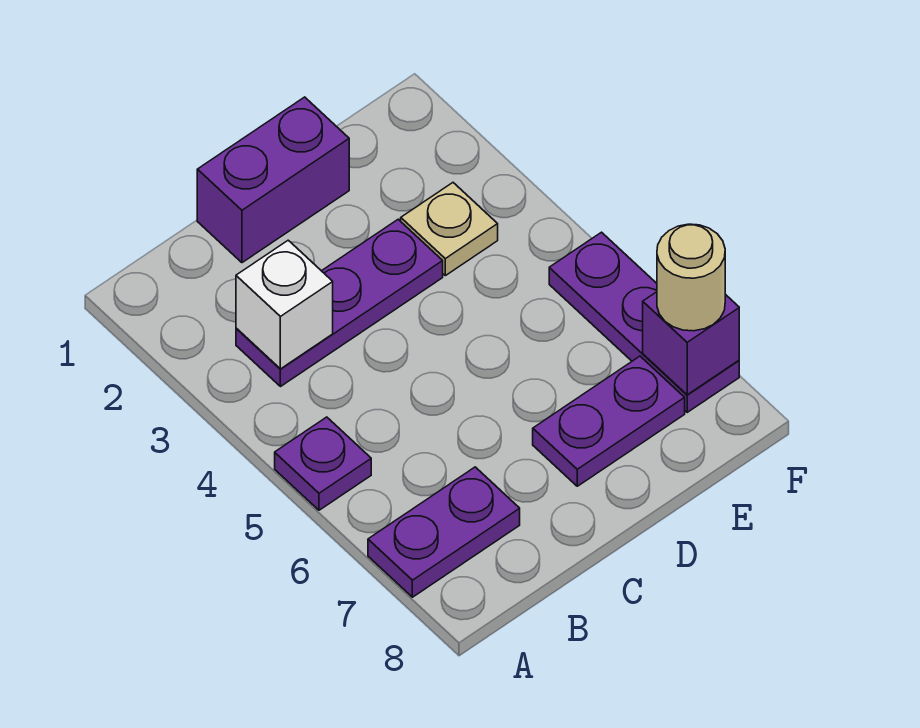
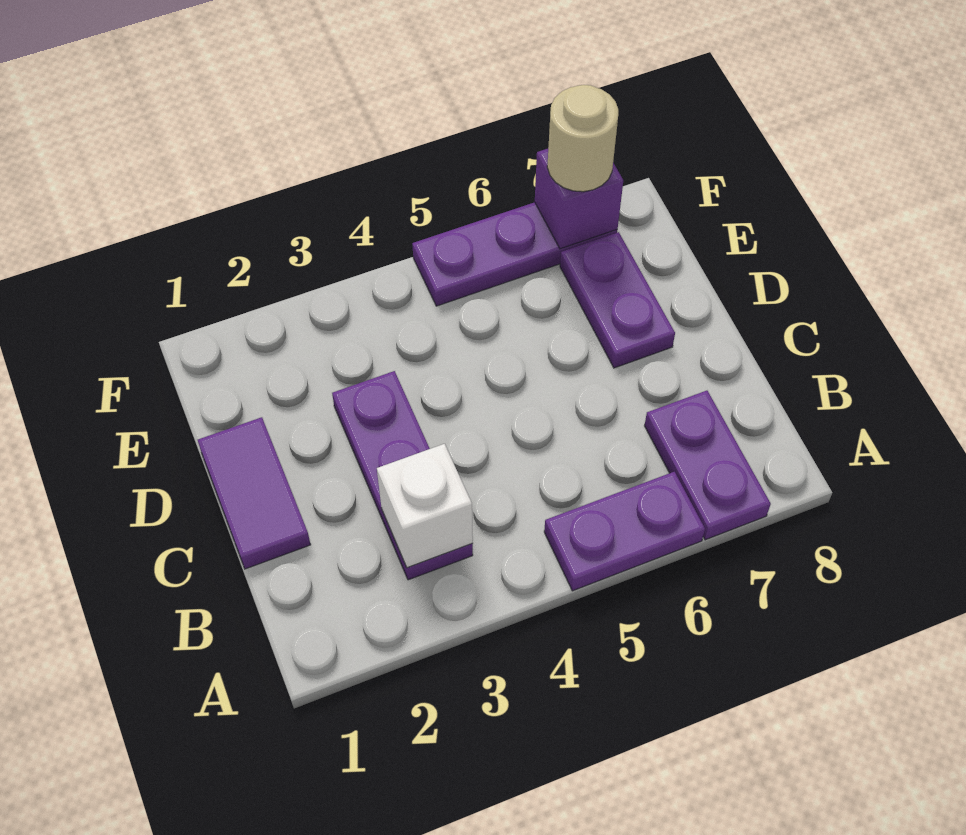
purple plate A5 level 1 -> purple plate A5:A6 level 1
purple brick C1:D1 level 1 -> purple tile C1:D1 level 1
tan plate E3 level 1 -> none

